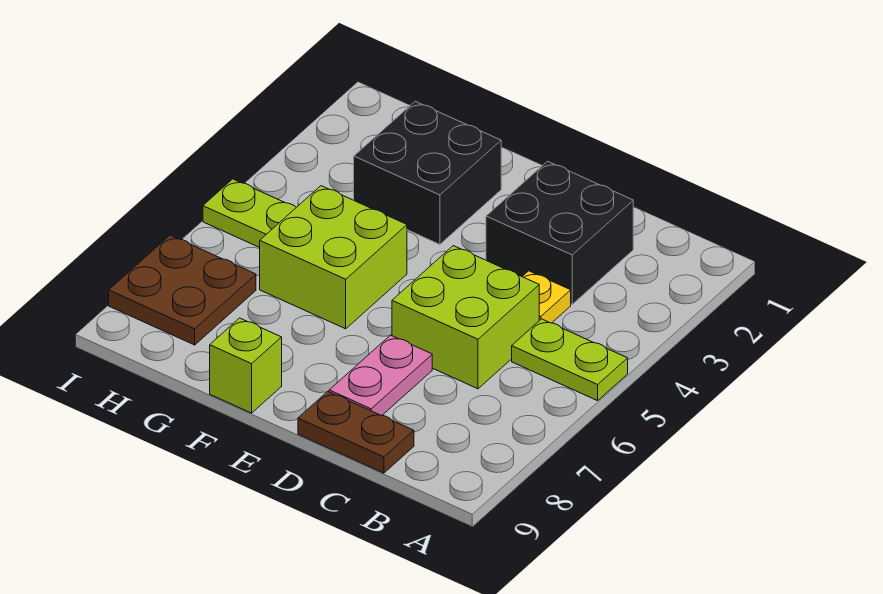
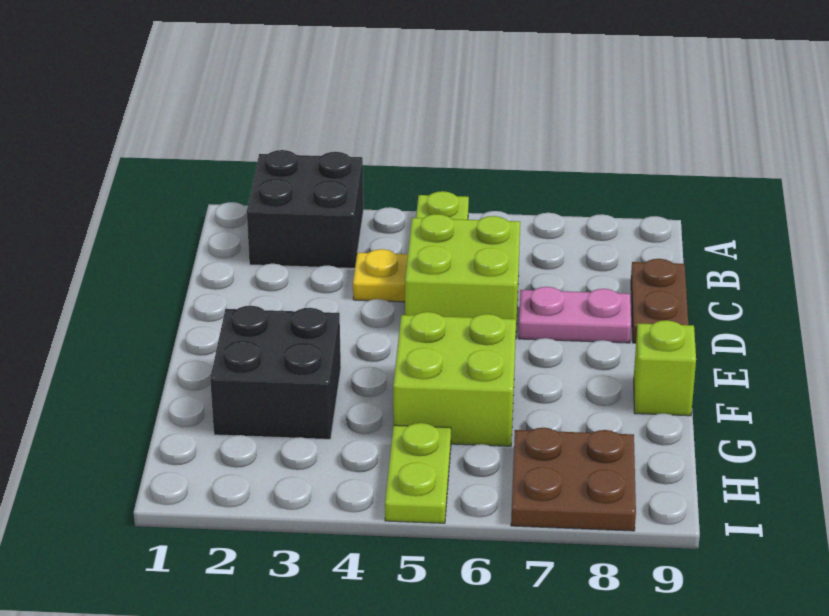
black brick C2:D3 level 1 -> black brick A2:B3 level 1

